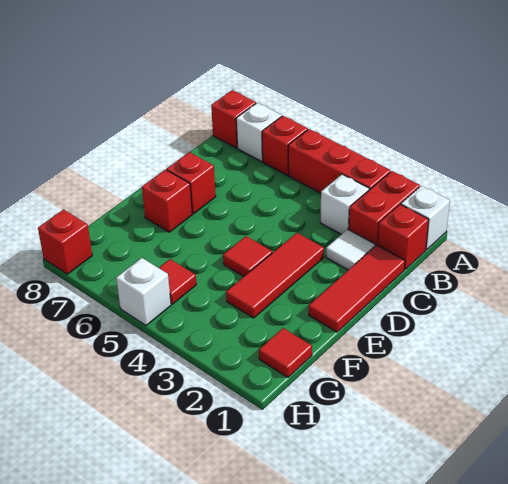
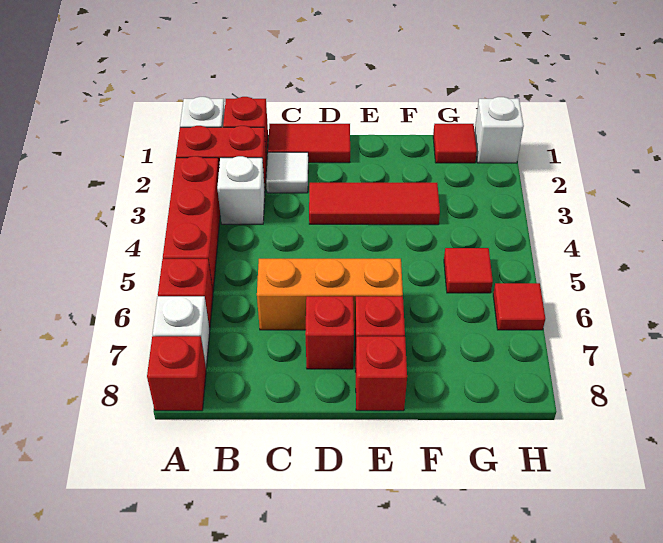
red tile C1:E1 level 1 -> red tile C1:D1 level 1
none -> orange brick C6:E6 level 1
red tile E4 level 1 -> red tile H6 level 1
white brick H5 level 1 -> white brick H1 level 1
red brick H8 level 1 -> red brick E8 level 1

